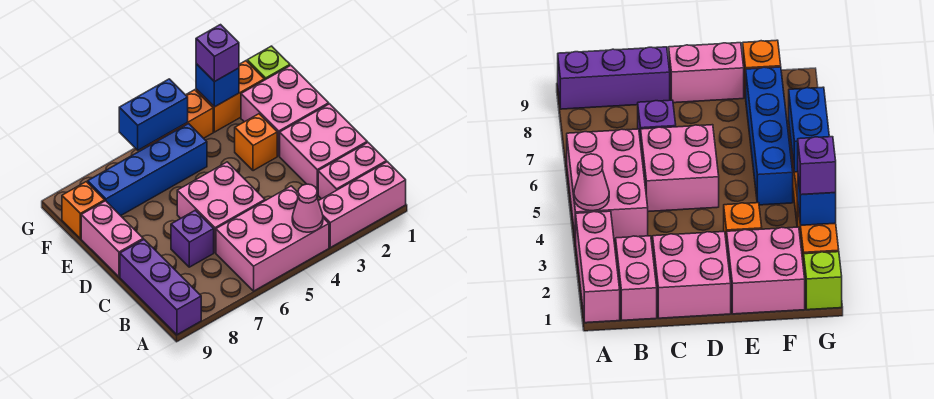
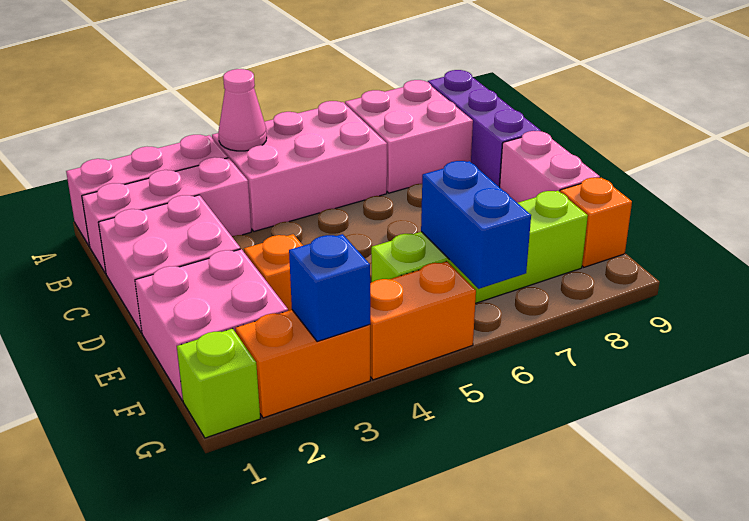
pink brick B1:B2 level 1 -> pink brick B1:B3 level 1
pink brick C5:D6 level 1 -> pink brick A7:B8 level 1
purple brick C7 level 1 -> none
blue brick F5:F8 level 1 -> lime brick F5:F8 level 1
purple brick G3 level 3 -> none
blue brick G5:G6 level 2 -> blue brick F6:G6 level 2

